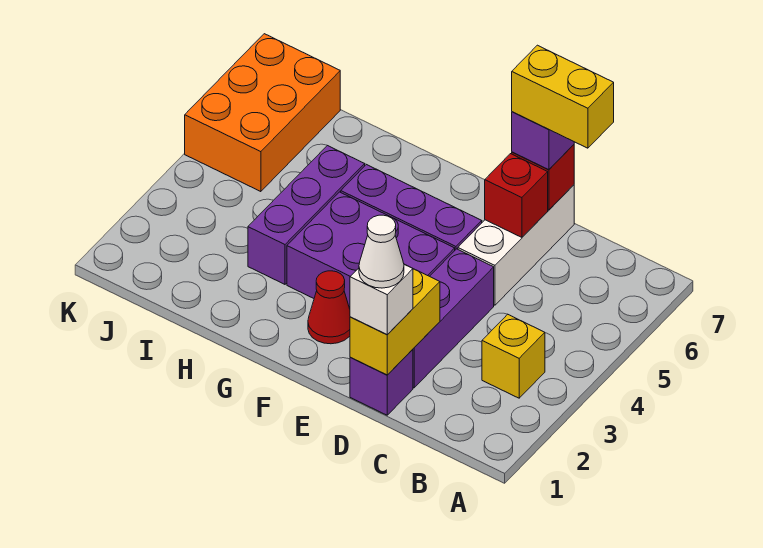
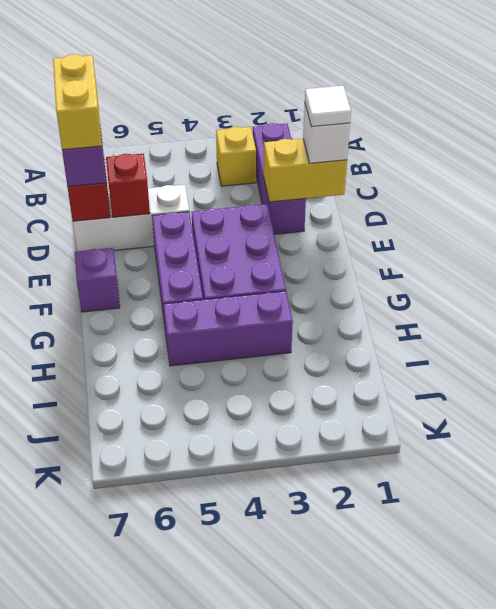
purple brick D1 level 1 -> purple brick F7 level 1
white cone D1 level 4 -> white tile D1 level 4
purple brick D2:D4 level 1 -> purple brick B2:D2 level 1
red cone F2 level 1 -> none
orange brick J5:K7 level 1 -> none

